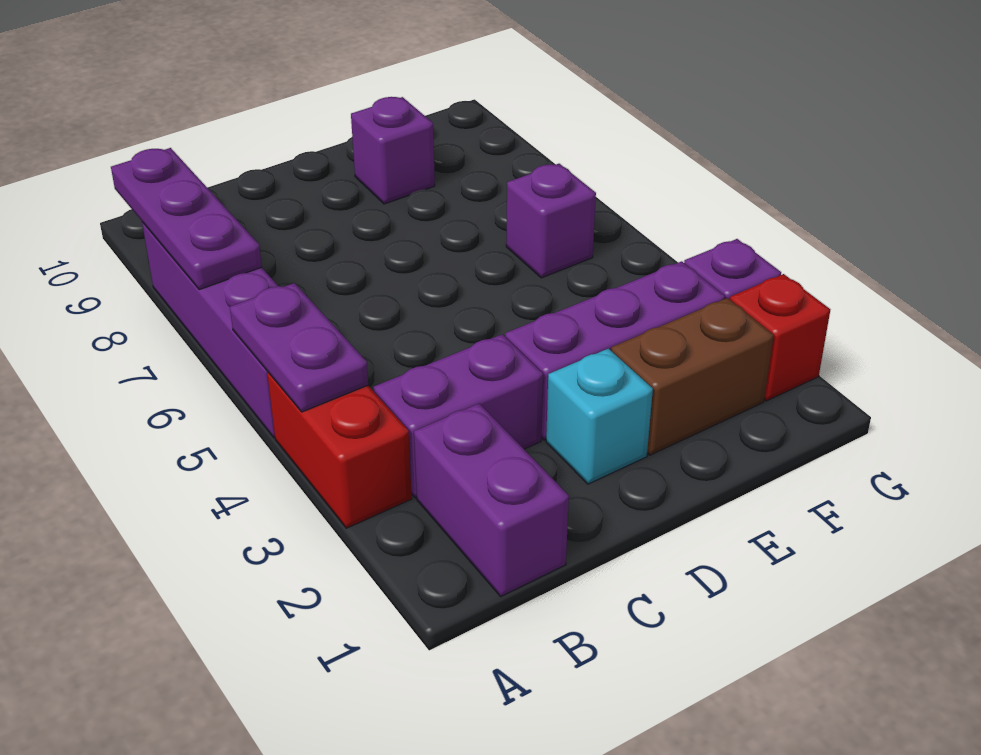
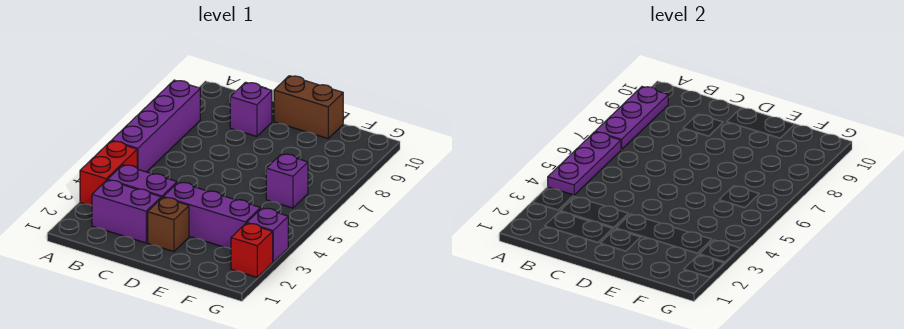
purple plate A4:A5 level 2 -> purple plate A4:A6 level 2
purple brick B1:B2 level 1 -> purple brick B2:C2 level 1
cyan brick D2 level 1 -> brown brick D2 level 1
brown brick E2:F2 level 1 -> brown brick D10:E10 level 1
purple brick E9 level 1 -> purple brick C9 level 1

